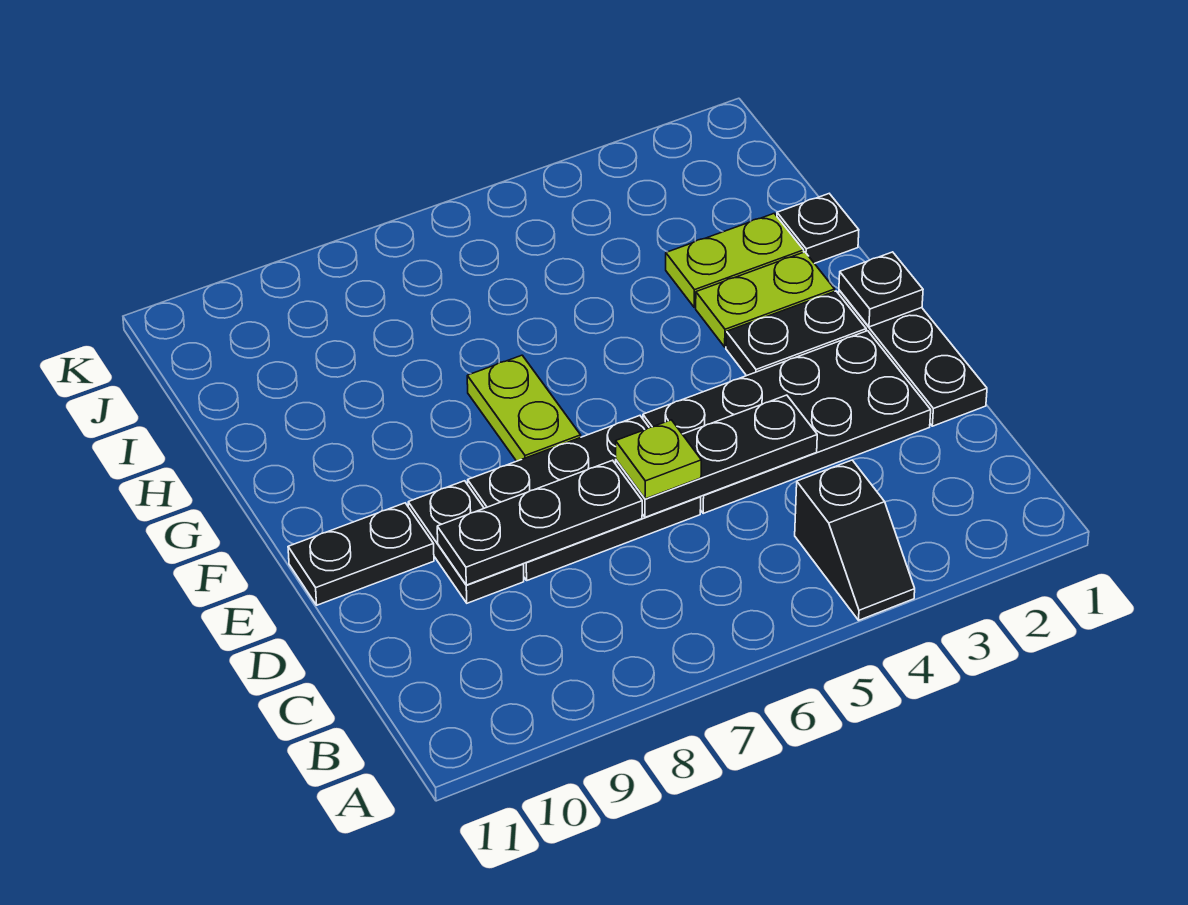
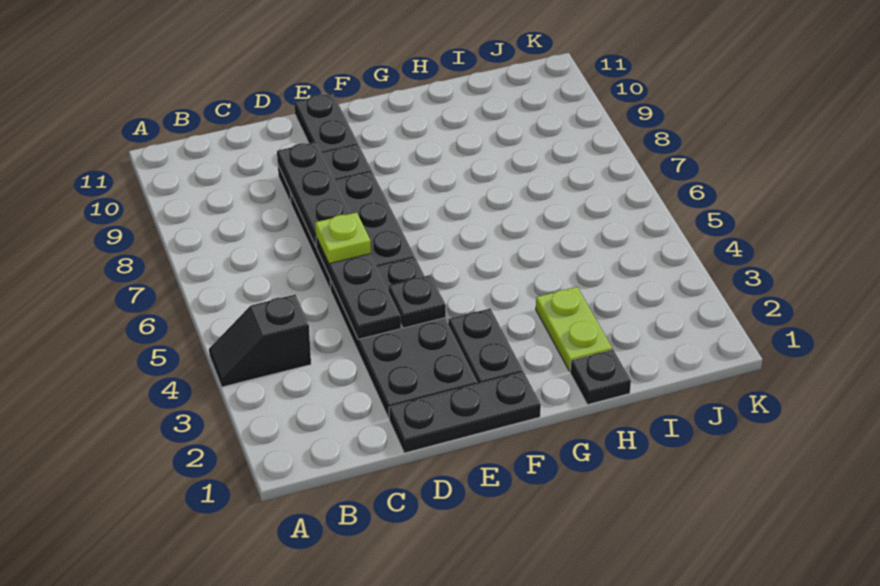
black plate F1 level 2 -> black plate E4 level 2
lime plate F7:G7 level 1 -> none
lime plate G2:G3 level 1 -> none

